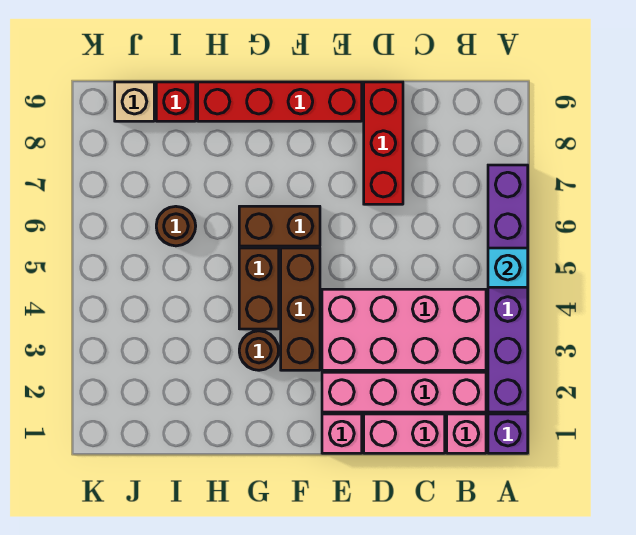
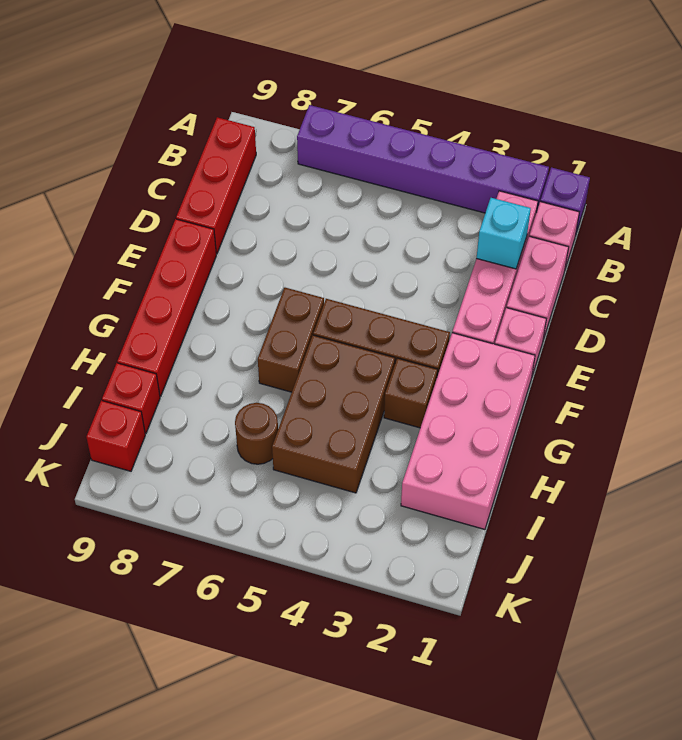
cyan brick A5 level 2 -> cyan brick C2 level 2
pink brick B3:E4 level 1 -> pink brick F1:I2 level 1
red brick D7:D9 level 1 -> red brick B9:D9 level 1
brown round brick G3 level 1 -> brown brick G3 level 1
brown brick G4:G5 level 1 -> brown brick G4:I5 level 1
tan brick J9 level 1 -> red brick J9 level 1

